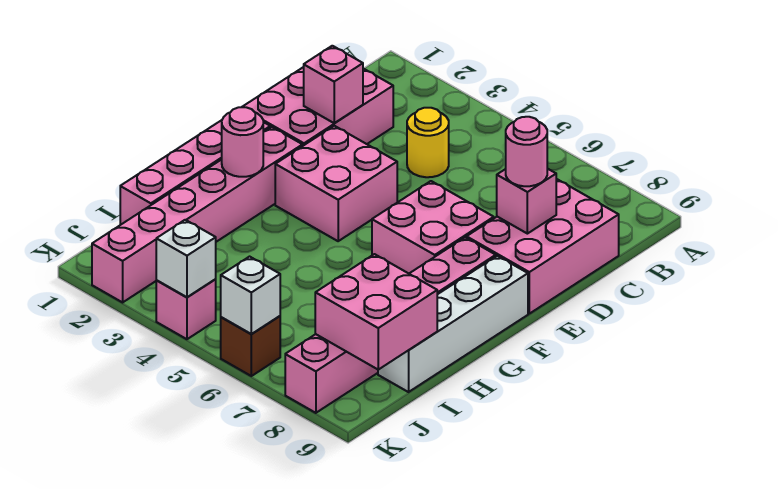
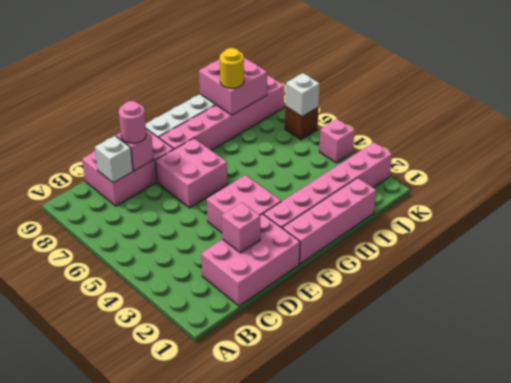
yellow round brick C4 level 1 -> yellow round brick I8 level 3
pink round brick G2 level 2 -> none
white brick K4 level 2 -> white brick C8 level 2

